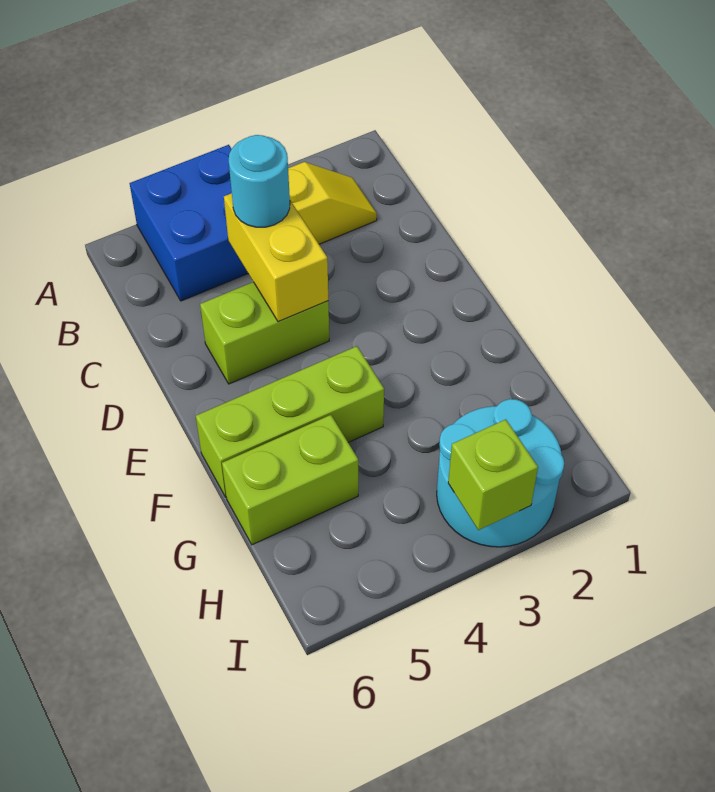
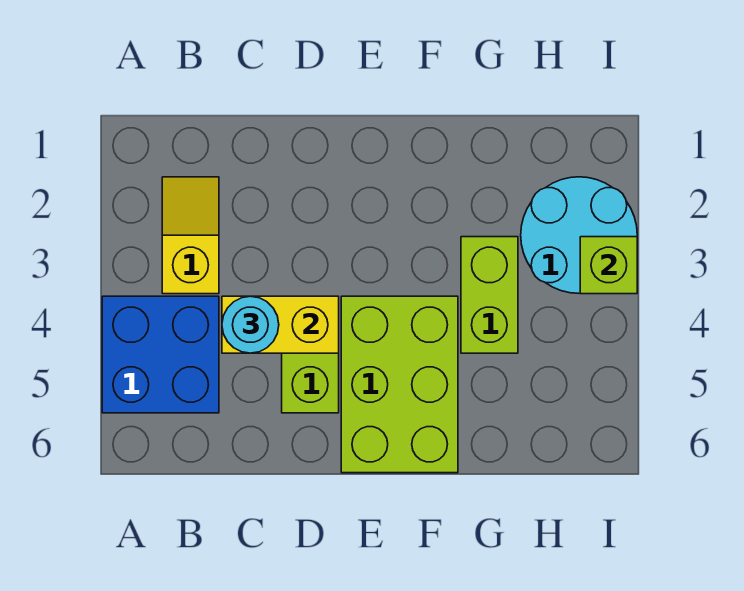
lime brick F4:F6 level 1 -> lime brick E4:F6 level 1
lime brick G5:G6 level 1 -> lime brick G3:G4 level 1

